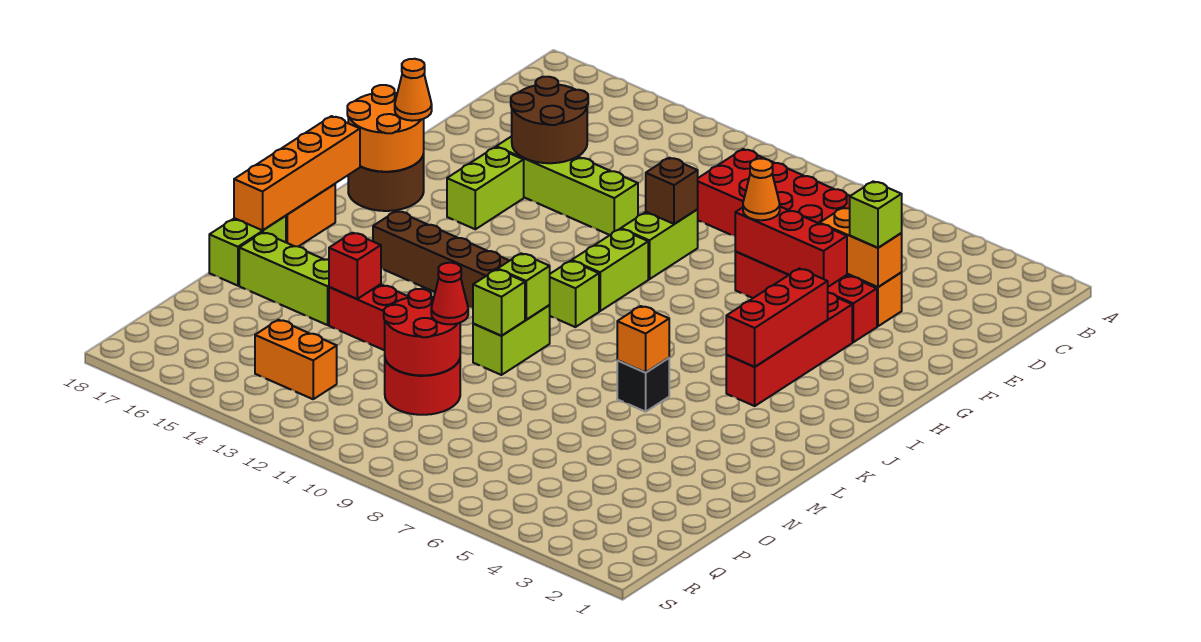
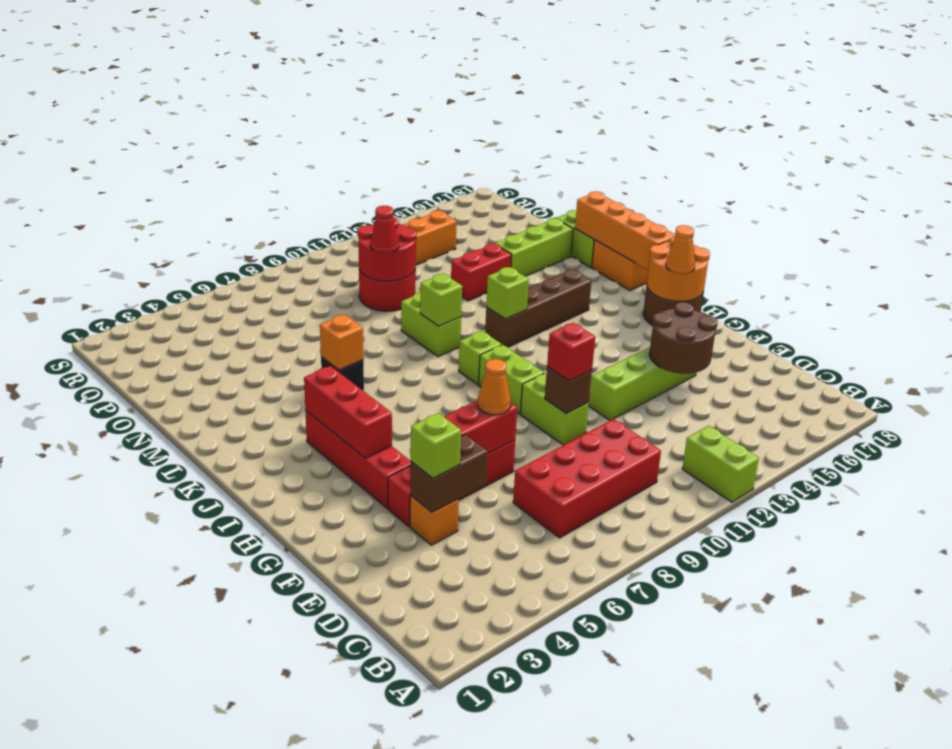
orange brick E4:E5 level 2 -> brown brick E4:E5 level 2
lime brick G15:H15 level 1 -> lime brick A12:B12 level 1
lime brick M10 level 2 -> lime brick K12 level 2
red brick N14 level 2 -> red brick F10 level 3

